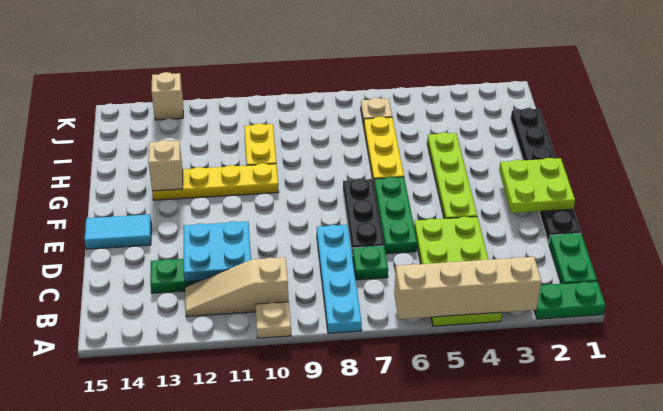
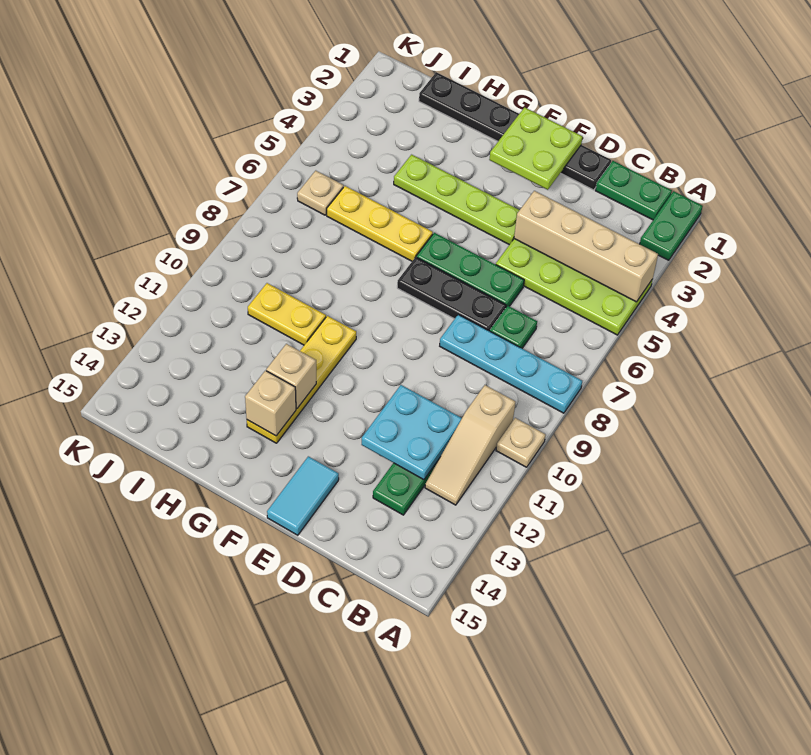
tan brick A3:A6 level 2 -> tan brick A4:D4 level 2
tan brick K13 level 1 -> tan brick G12 level 2

